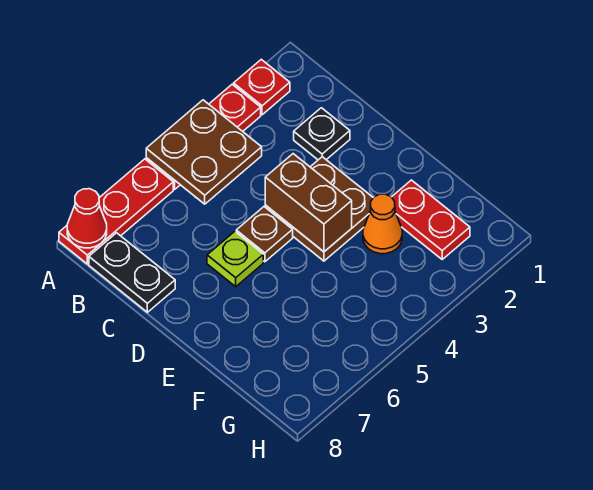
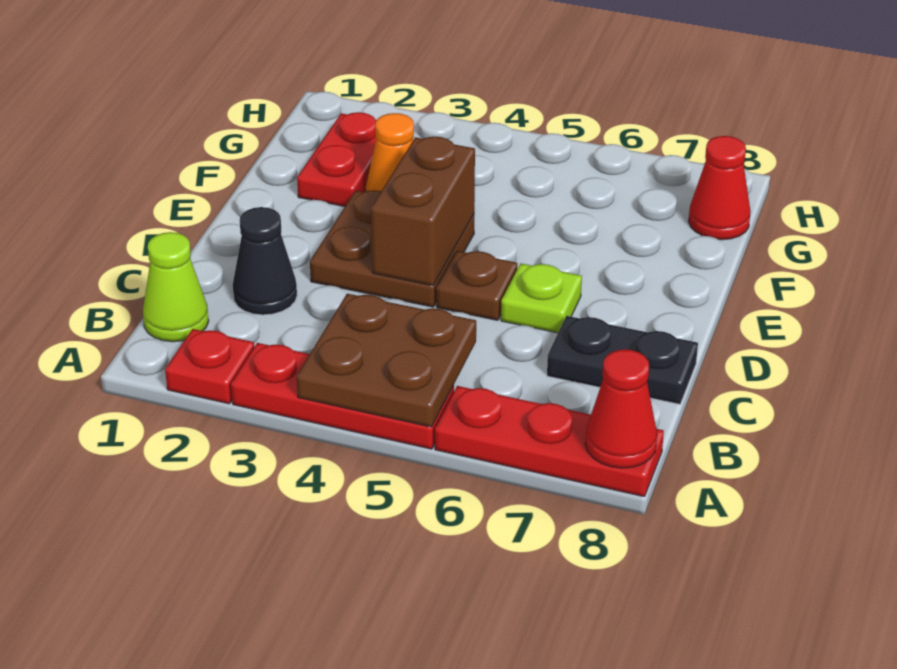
none -> lime cone B1 level 1
black plate B8:C8 level 1 -> black plate C7:C8 level 1
black plate C2 level 1 -> black cone C2 level 1
none -> red cone G8 level 1

